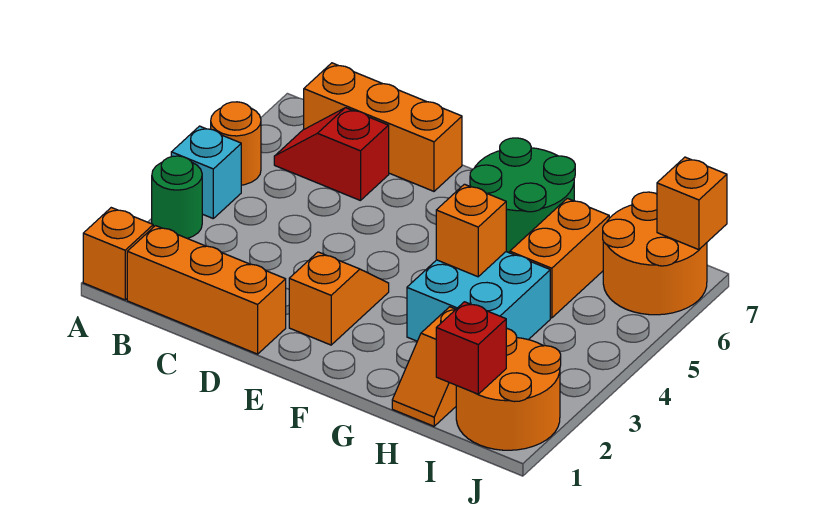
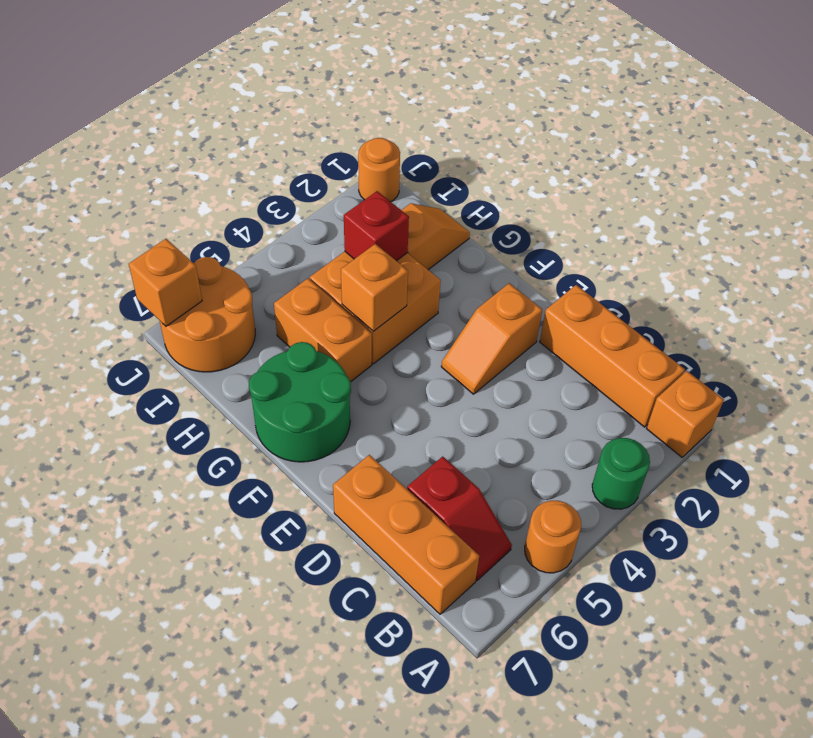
cyan brick A4 level 1 -> none
cyan brick G3:H4 level 1 -> orange brick G3:H4 level 1
orange brick H5:H6 level 1 -> orange brick G5:H5 level 1
orange round brick I1:J2 level 1 -> orange round brick J1 level 1
red brick I1 level 2 -> red brick H3 level 2

